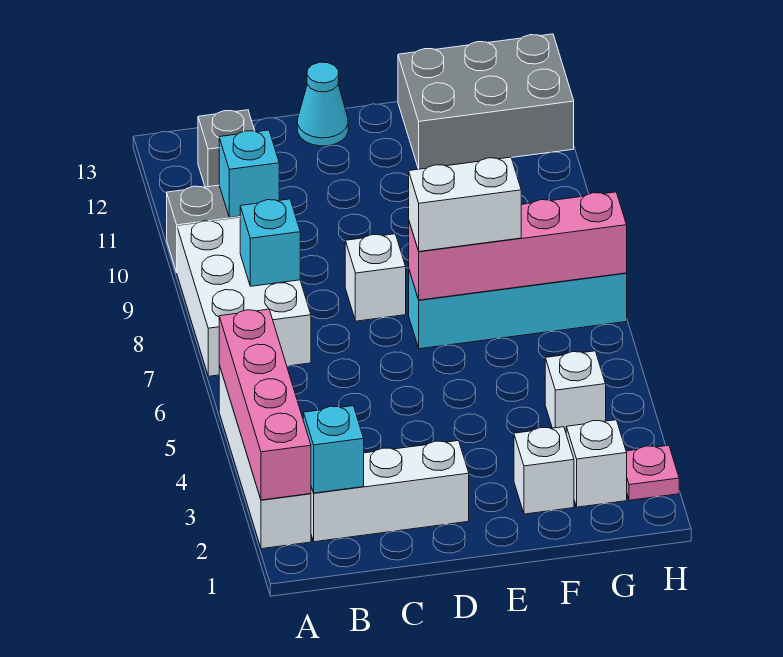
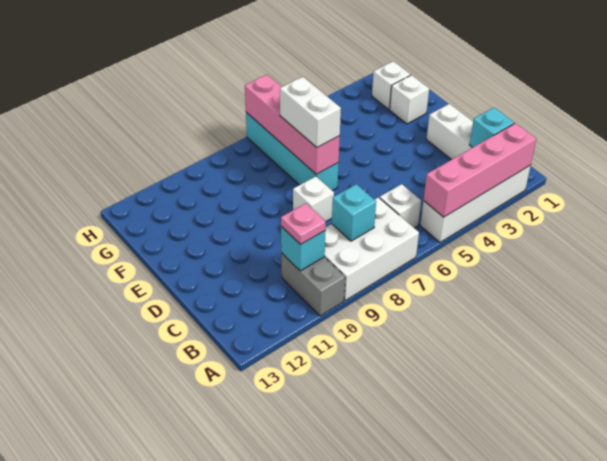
grey brick B12 level 1 -> none
cyan cone D13 level 1 -> none
grey brick F12:H13 level 1 -> none
white brick G4 level 1 -> white brick B6 level 1
pink plate H2 level 1 -> pink plate B10 level 3

